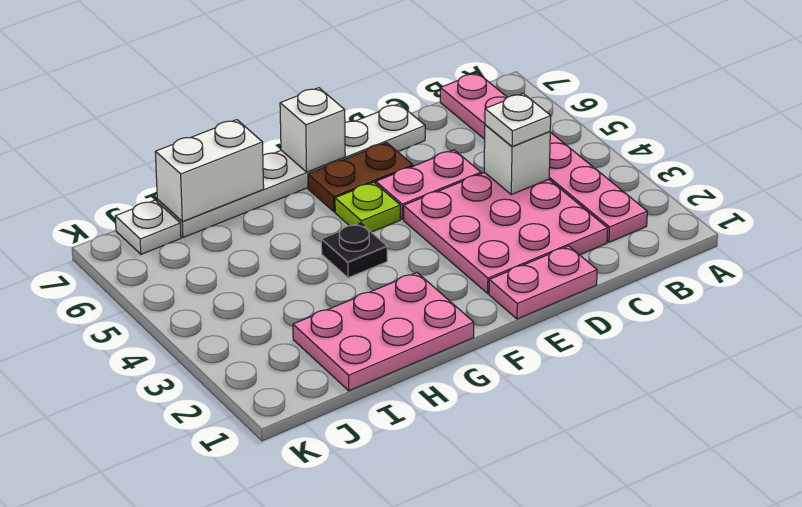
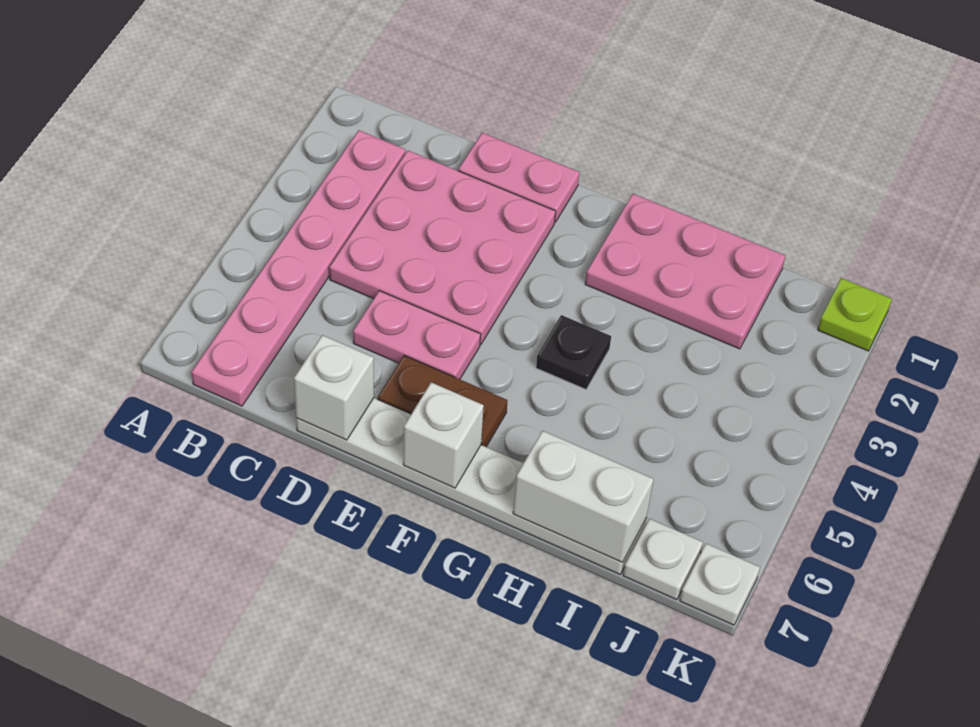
white brick C4 level 2 -> white brick D7 level 2
white plate C4 level 3 -> white plate K7 level 1
lime plate F5 level 1 -> lime plate K1 level 1

